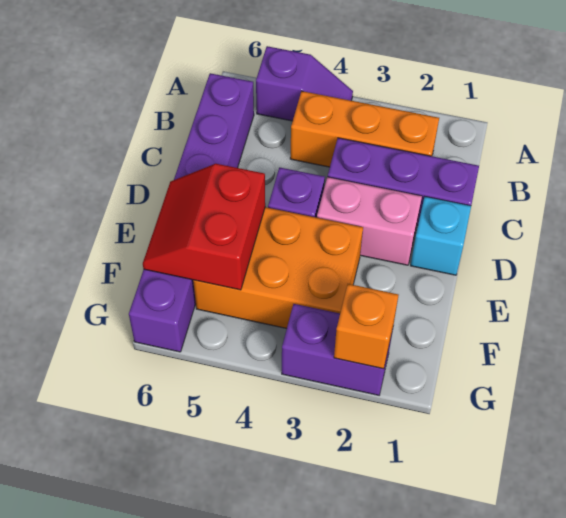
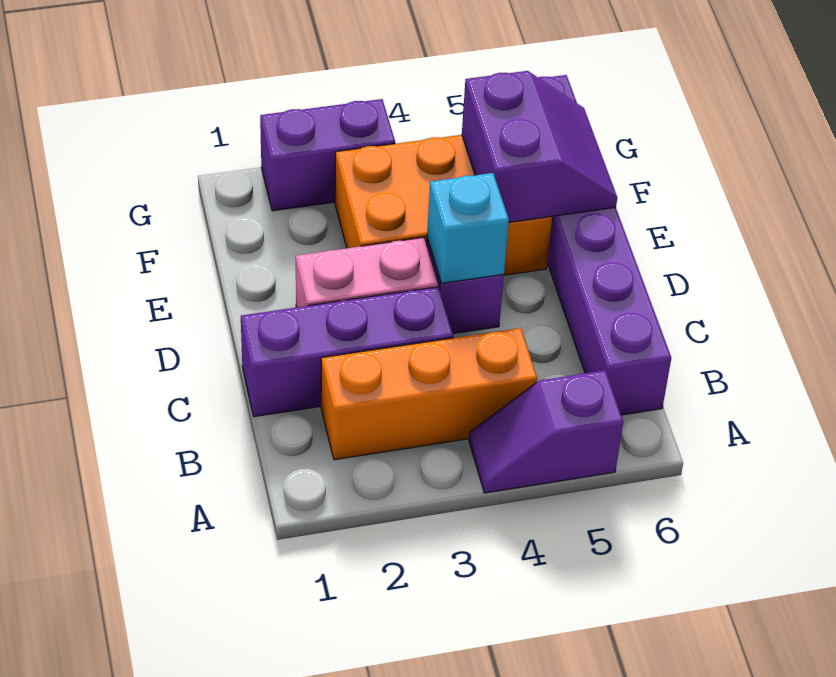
cyan brick D1 level 1 -> cyan brick D4 level 2
red slope E5:F6 level 2 top 5 -> purple slope E5:F6 level 2 top 5
orange brick G2 level 2 -> none

